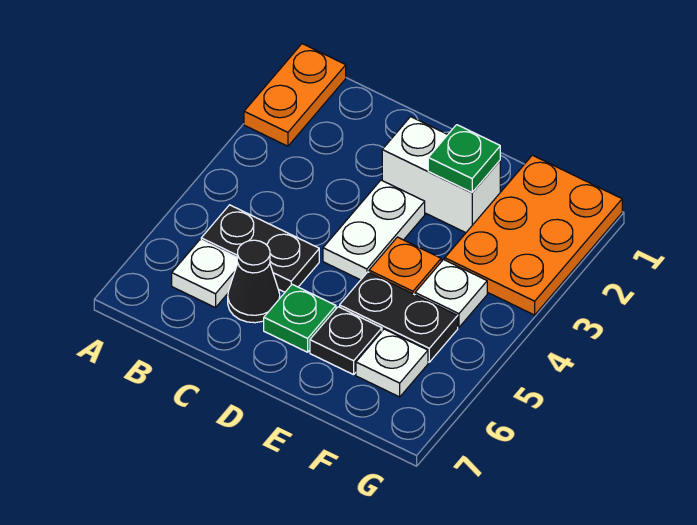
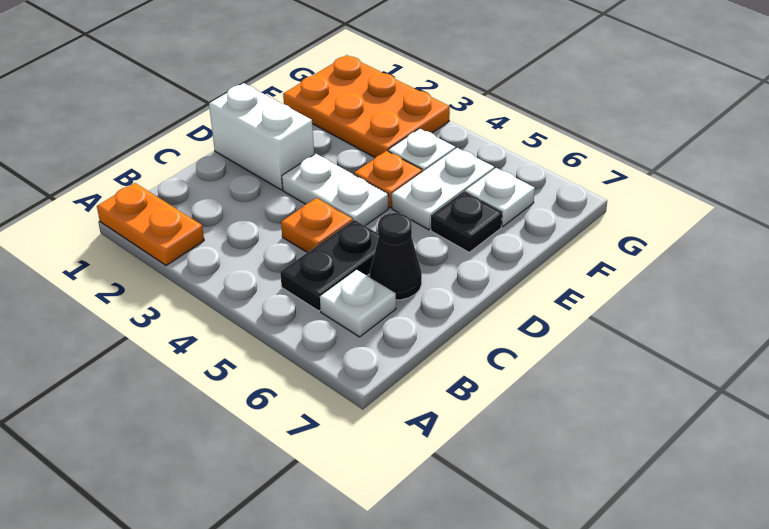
none -> orange plate C4 level 1
white brick D2:E2 level 1 -> white brick D1:D2 level 1
green plate D6 level 1 -> none
green plate E2 level 2 -> none
black plate E5:F5 level 1 -> white plate E5:F5 level 1

